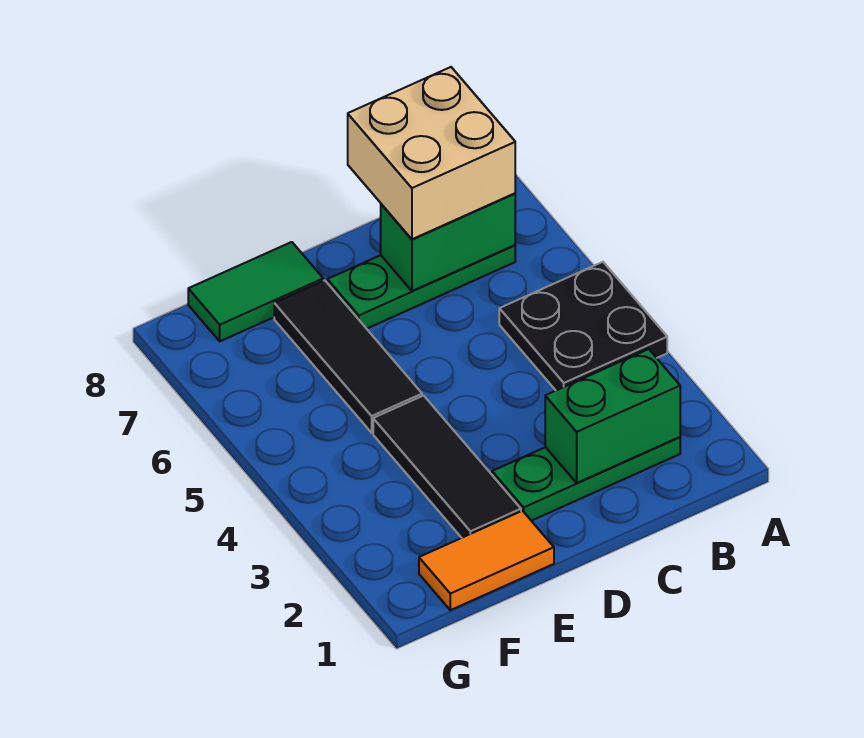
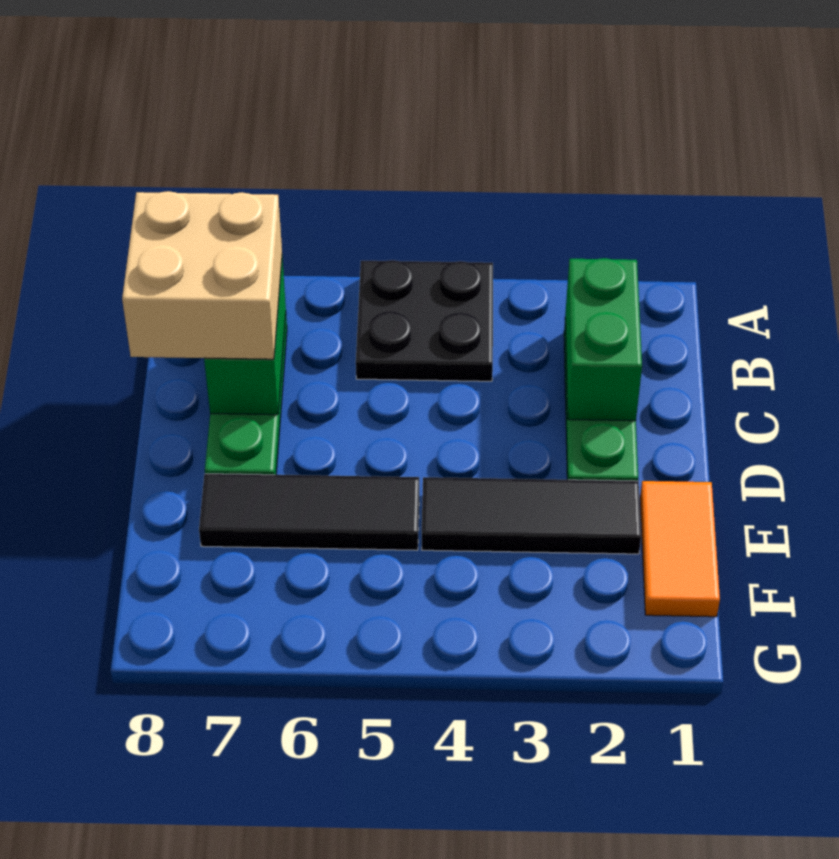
green tile E8:F8 level 1 -> none

